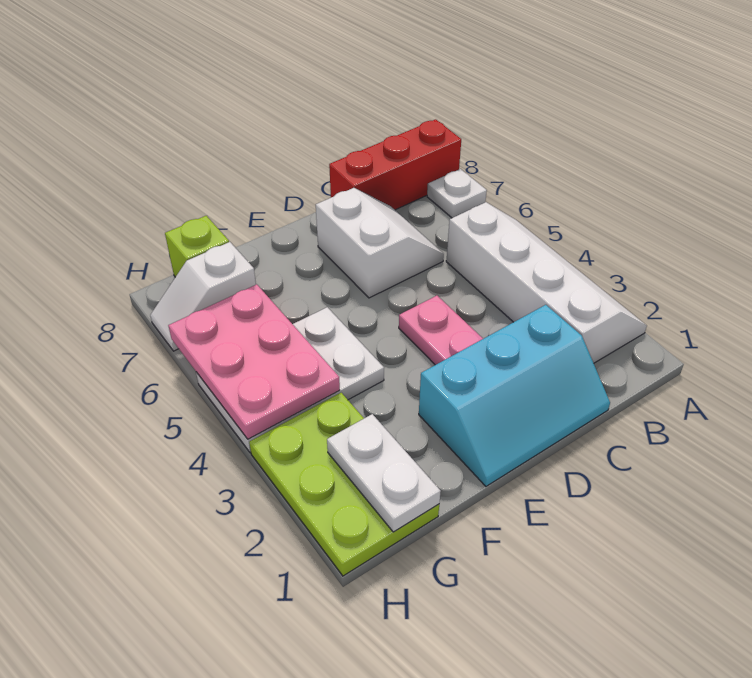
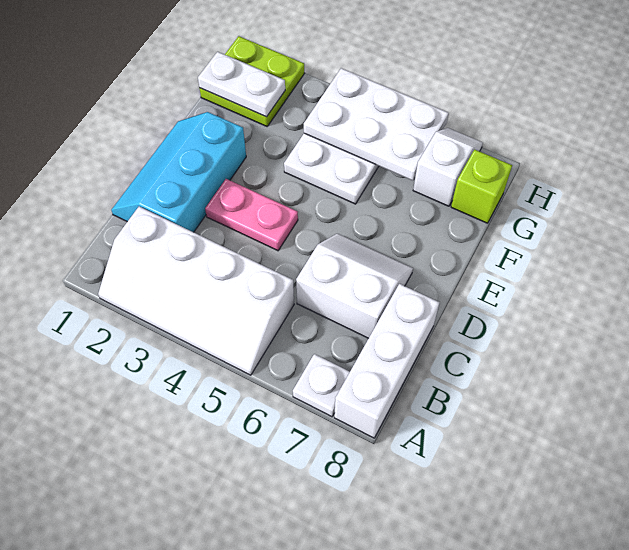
red brick A8:C8 level 1 -> white brick A8:C8 level 1
white slope C6:D7 level 1 top D -> white slope C6:D7 level 1 top C
lime plate G1:H3 level 1 -> lime plate G1:H2 level 1
pink plate G4:H6 level 2 -> white plate G4:H6 level 2

